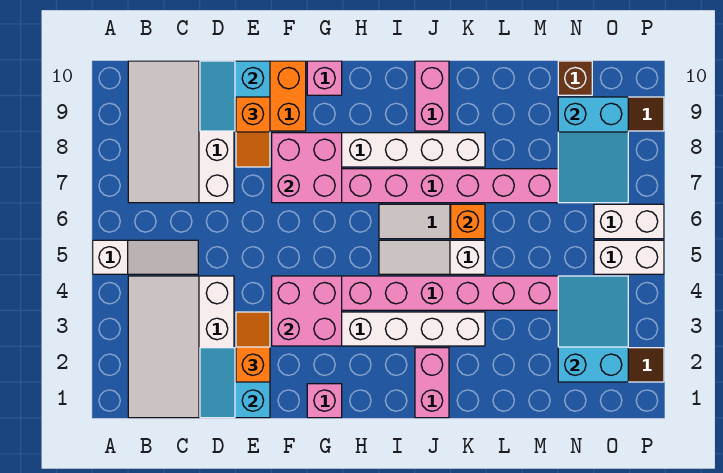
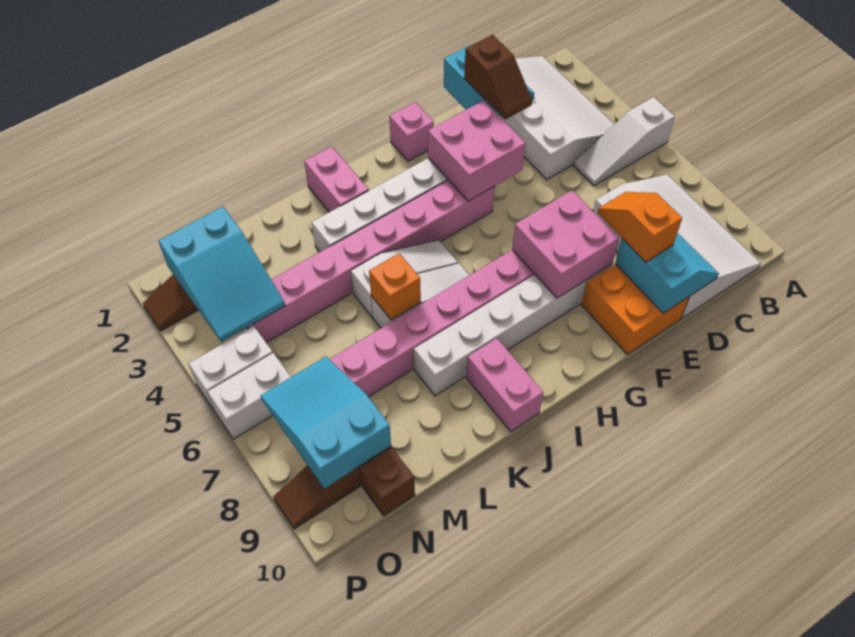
orange slope E2:E3 level 3 top 2 -> brown slope E2:E3 level 3 top 2
pink brick G10 level 1 -> none

